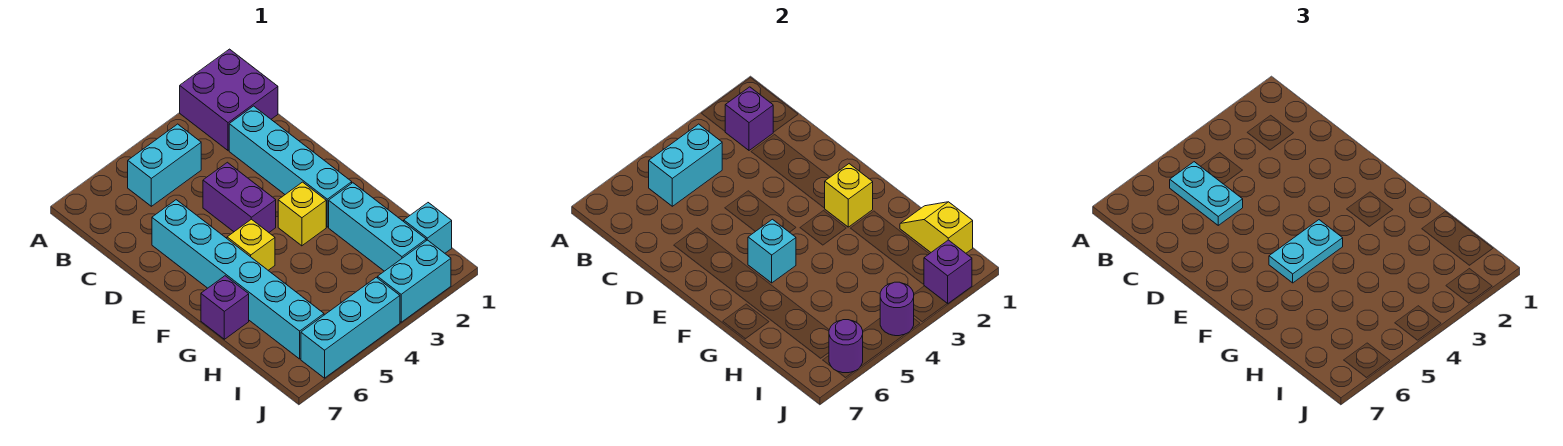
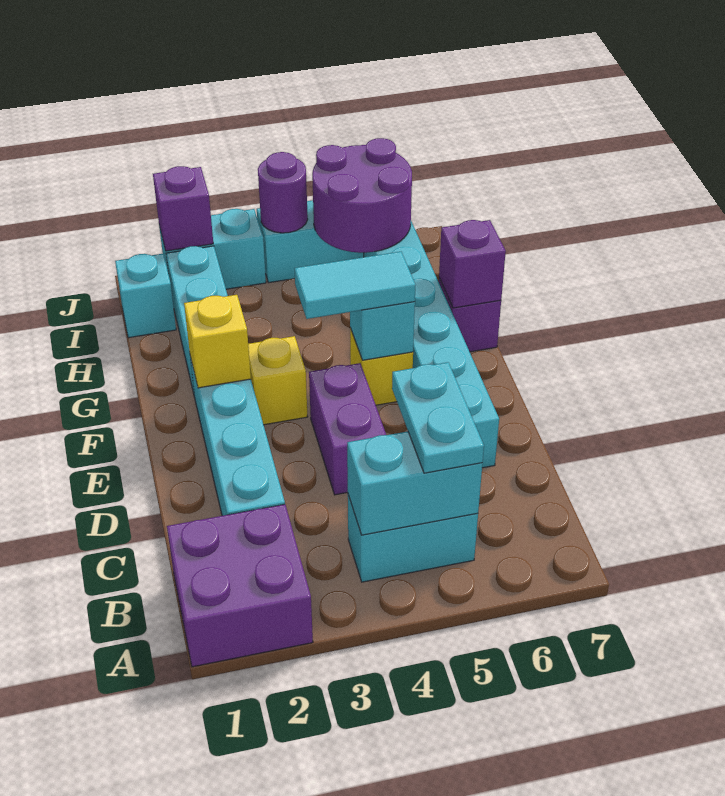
purple brick B2 level 2 -> purple brick G7 level 2
cyan plate F4:F5 level 3 -> cyan tile F4:F5 level 3
yellow slope H1:I1 level 2 top I -> none
purple round brick J6 level 2 -> purple round brick I5:J6 level 2

